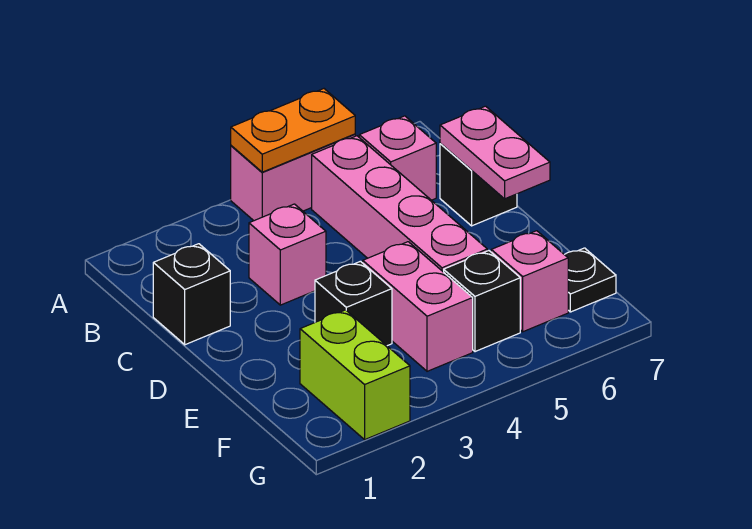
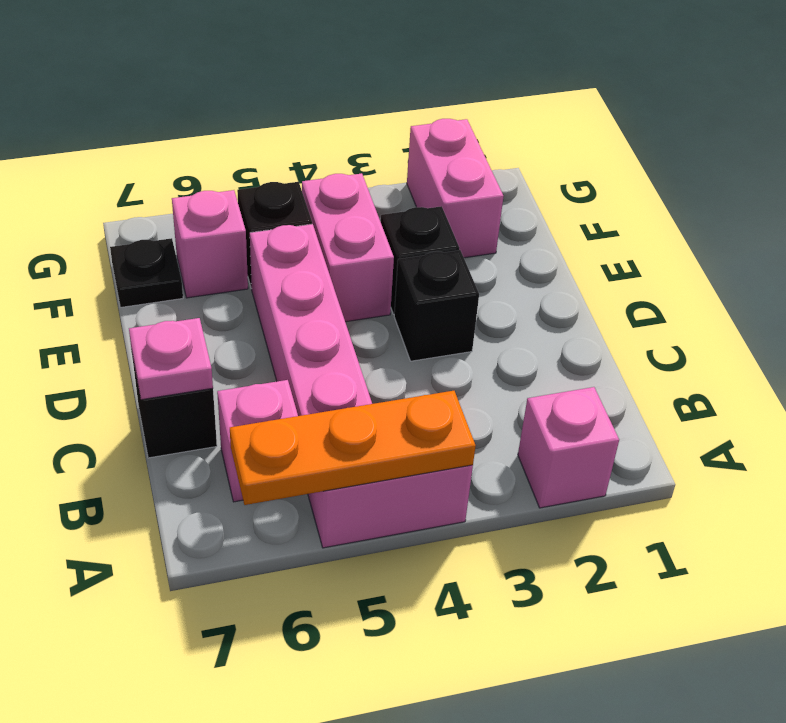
orange plate A4:A5 level 2 -> orange plate A4:A6 level 2
black brick C1 level 1 -> black brick D3 level 1
pink brick C3 level 1 -> pink brick A2 level 1
pink plate C7:D7 level 2 -> pink plate C7 level 2
lime brick F2:G2 level 1 -> pink brick F2:G2 level 1

